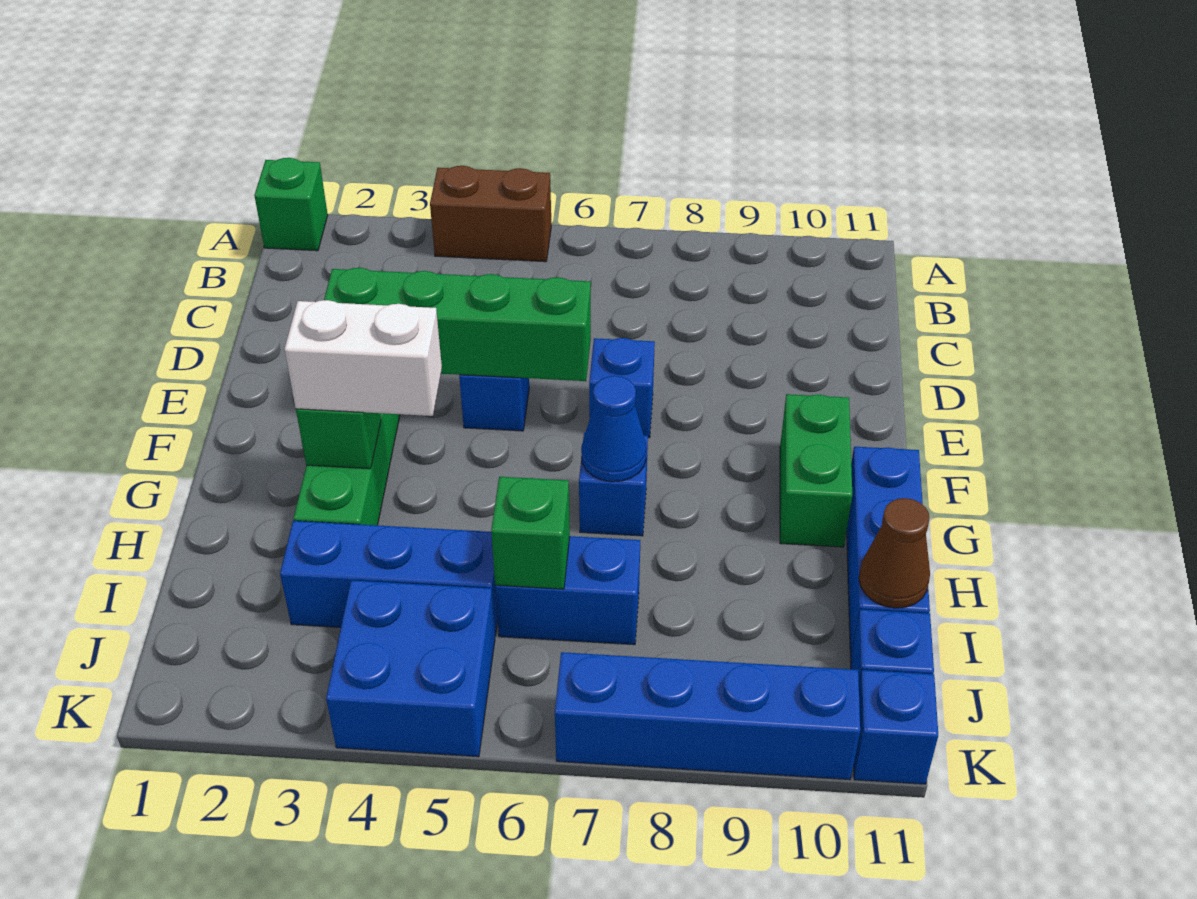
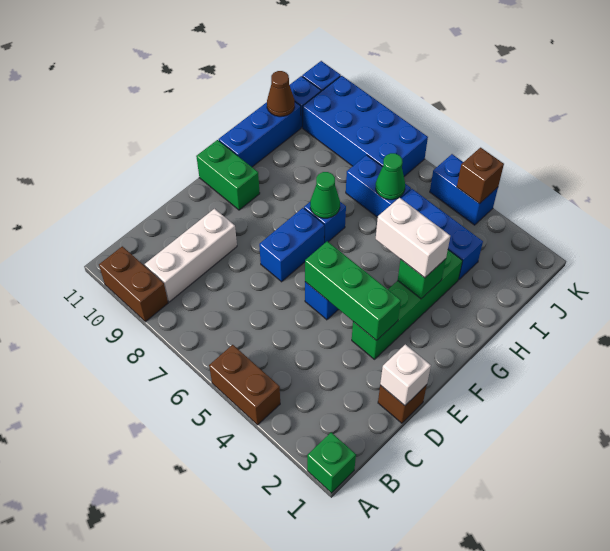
none -> brown brick A9:A10 level 1
none -> white brick B9:D9 level 1
none -> brown brick D1 level 1
none -> white brick D1 level 2
green brick E3:E6 level 2 -> green brick E3:E5 level 2
blue brick E7 level 1 -> blue brick E7:F7 level 1
green brick F10:G10 level 1 -> green brick F10:F11 level 1
blue cone G7 level 2 -> green cone G7 level 2
green brick I6 level 2 -> green cone I6 level 2
blue brick J4:K5 level 1 -> blue brick K4:K5 level 1
none -> brown brick K4 level 2
blue brick K7:K10 level 1 -> blue brick J7:K10 level 1

